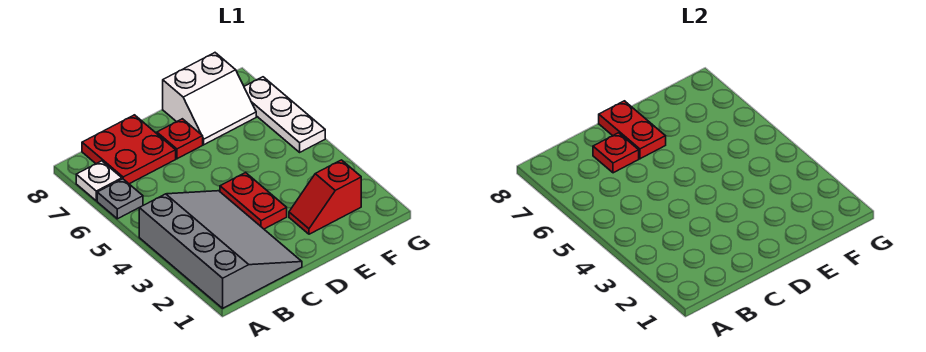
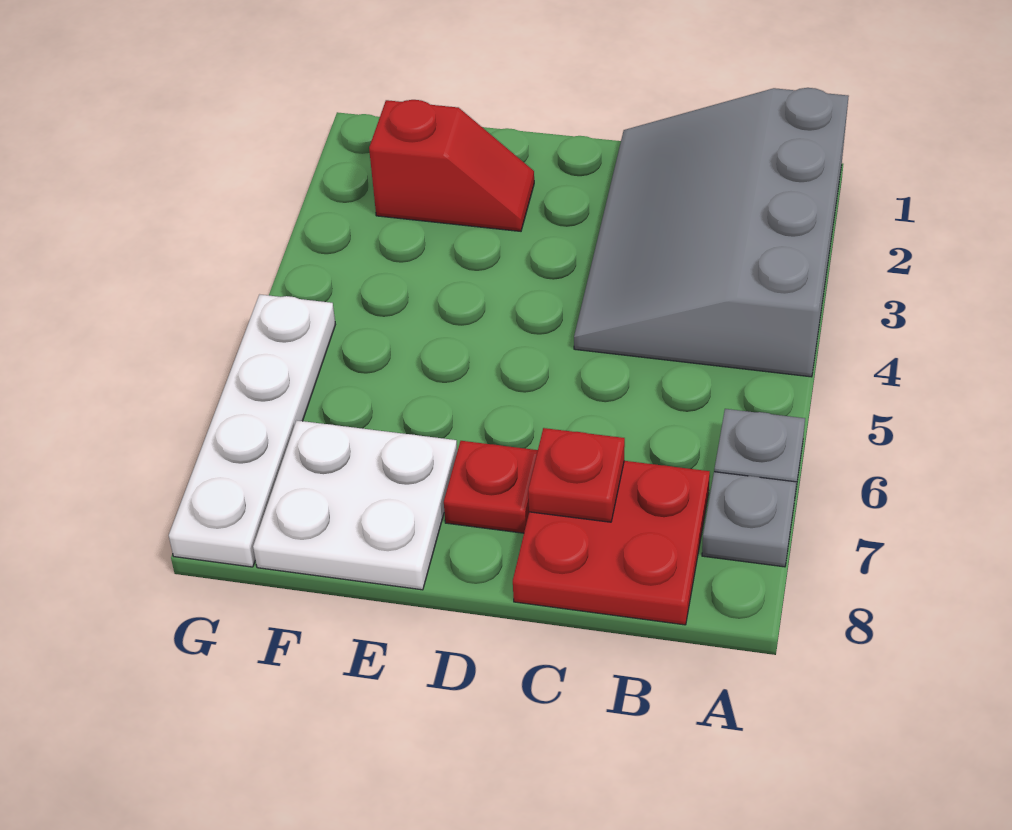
white plate A7 level 1 -> grey plate A7 level 1
red plate D3:D4 level 1 -> none
red plate D7:D8 level 2 -> none
white slope E7:F8 level 1 top 8 -> white plate E7:F8 level 1
white plate G5:G7 level 1 -> white plate G5:G8 level 1

